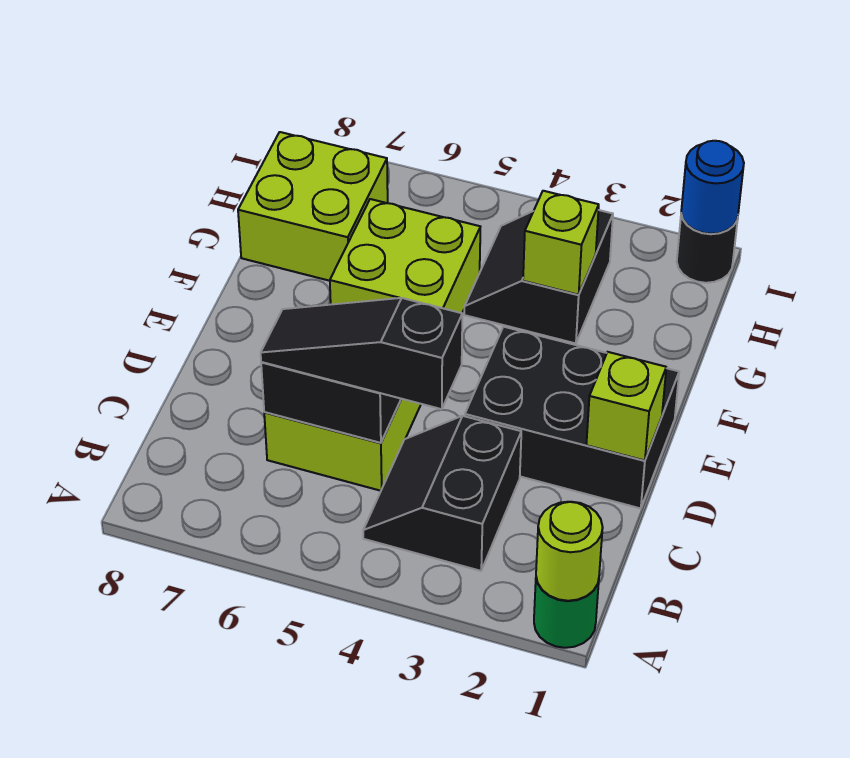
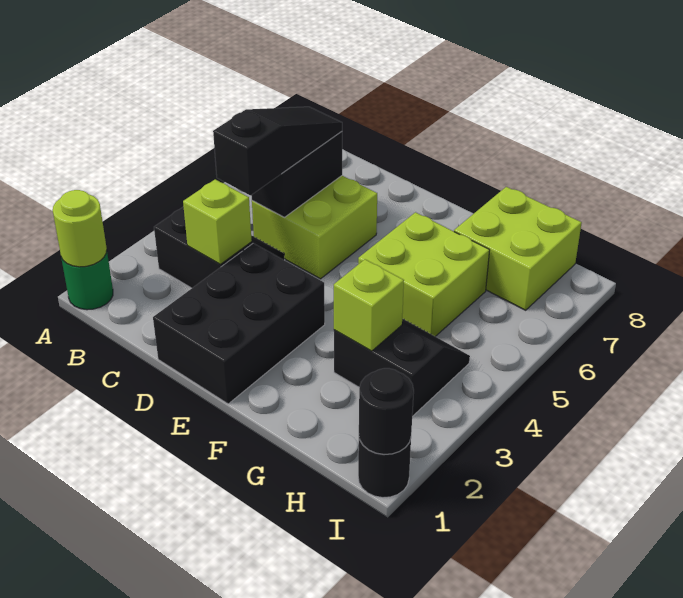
lime brick D1 level 2 -> lime brick C3 level 2
blue round brick I1 level 2 -> black round brick I1 level 2

